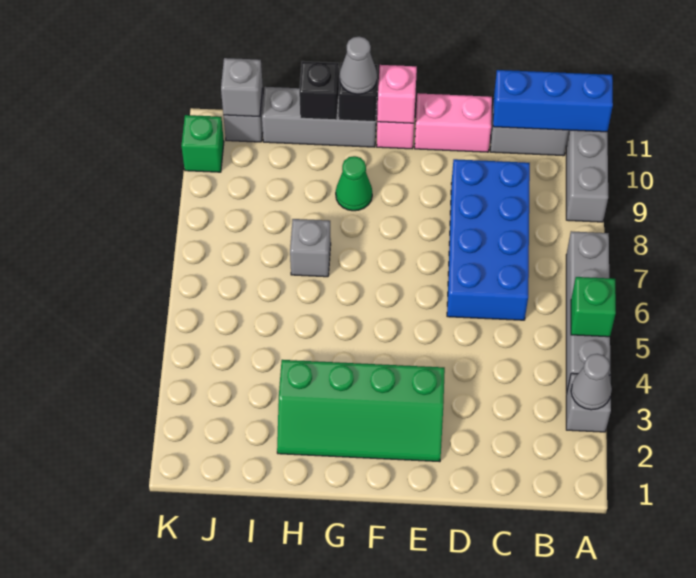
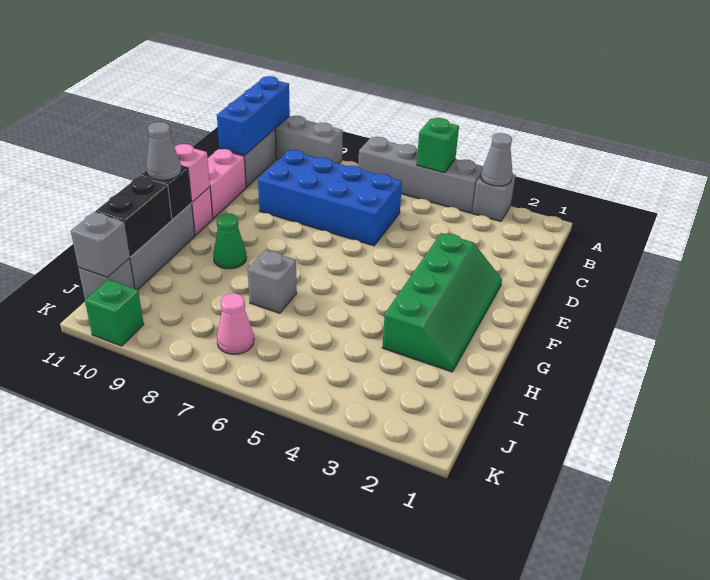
black brick H11 level 2 -> black brick H11:I11 level 2
none -> pink cone J7 level 1

